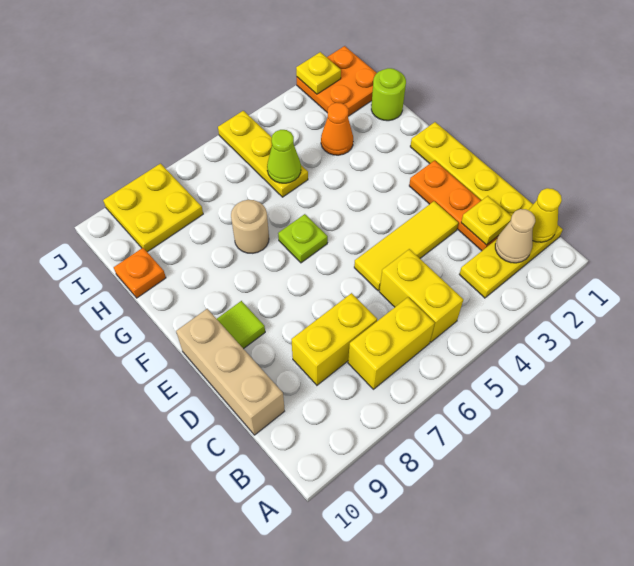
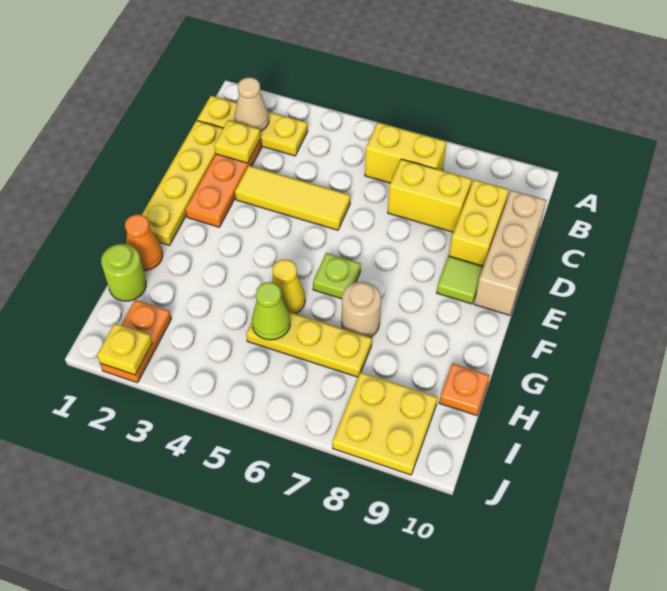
yellow cone B1 level 2 -> yellow cone G5 level 1
yellow brick B5:C5 level 1 -> yellow brick C9:D9 level 1
orange cone H3 level 1 -> orange cone G1 level 1
yellow plate H5:J5 level 1 -> yellow plate H5:H7 level 1
orange plate I1:J2 level 1 -> orange plate I2:J2 level 1

